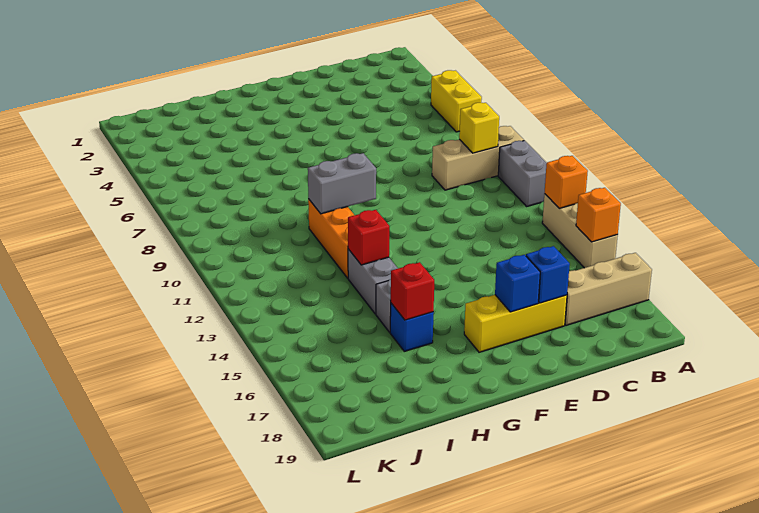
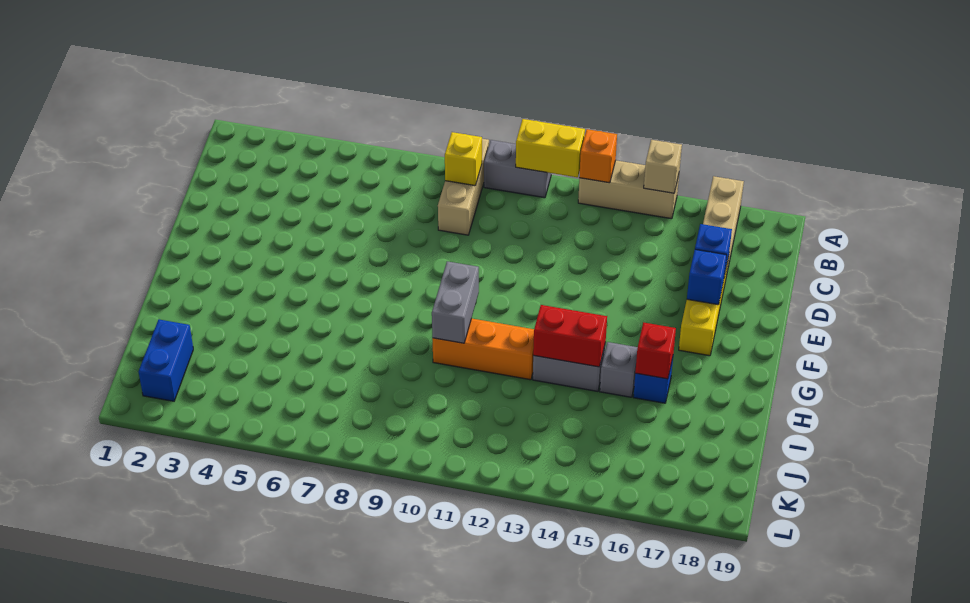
yellow brick A5:A6 level 1 -> yellow brick A11:A12 level 2
orange brick A15 level 2 -> tan brick A15 level 2
red brick H13 level 2 -> red brick H13:H14 level 2
none -> blue brick J2:K2 level 1

